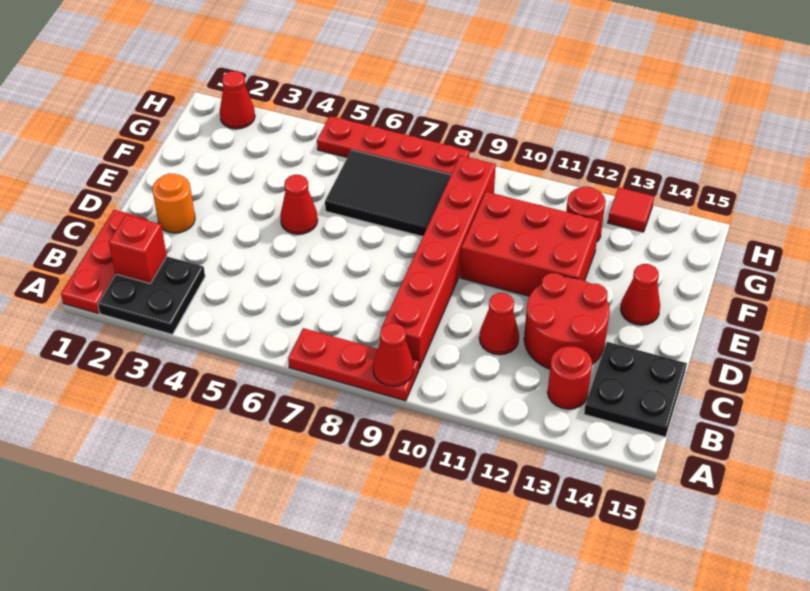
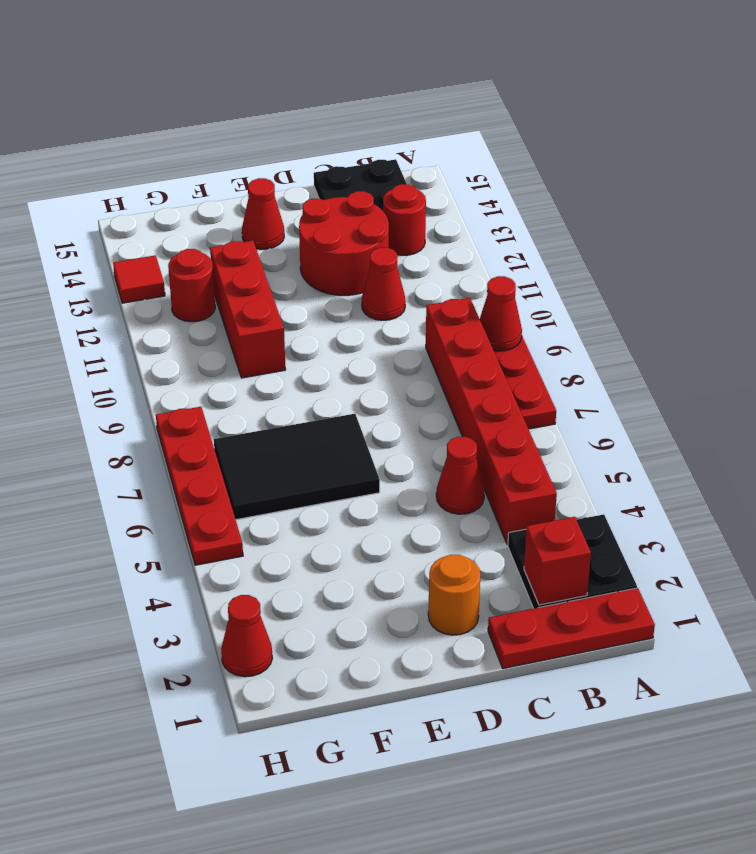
red brick B9:G9 level 1 -> red brick B4:B9 level 1
red cone E5 level 1 -> red cone C5 level 1
red brick E10:F12 level 1 -> red brick F10:F12 level 1
black tile F6:G8 level 1 -> black tile E6:G7 level 1

